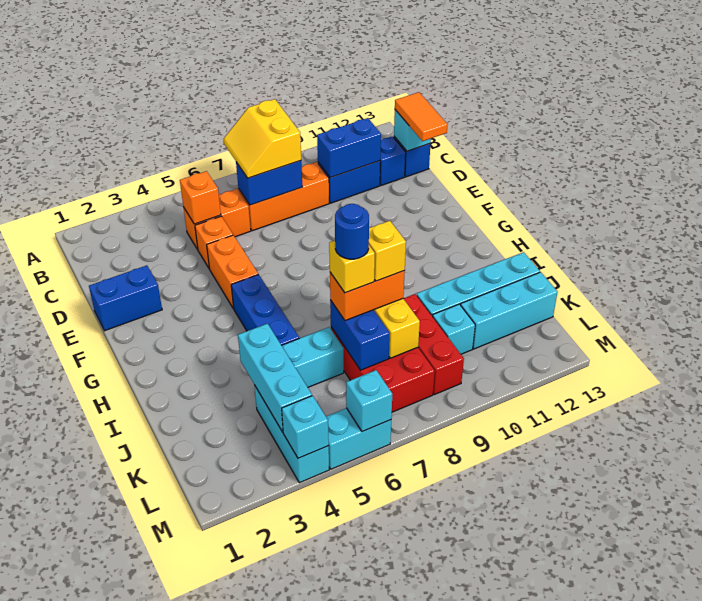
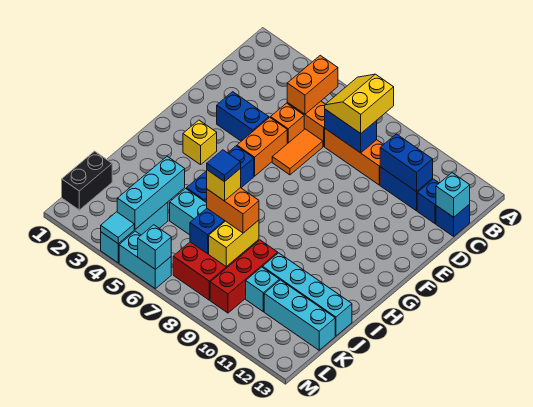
orange brick C5 level 2 -> orange brick B5:C5 level 2
orange tile C13:D13 level 3 -> orange tile D6:E6 level 1
blue brick E1:E2 level 1 -> blue brick E3:E4 level 1
blue round brick J7 level 5 -> blue tile J7 level 5
yellow brick J8 level 4 -> yellow brick G3 level 1
none -> black brick K1:L1 level 1
cyan brick M4 level 2 -> cyan tile M4 level 2

